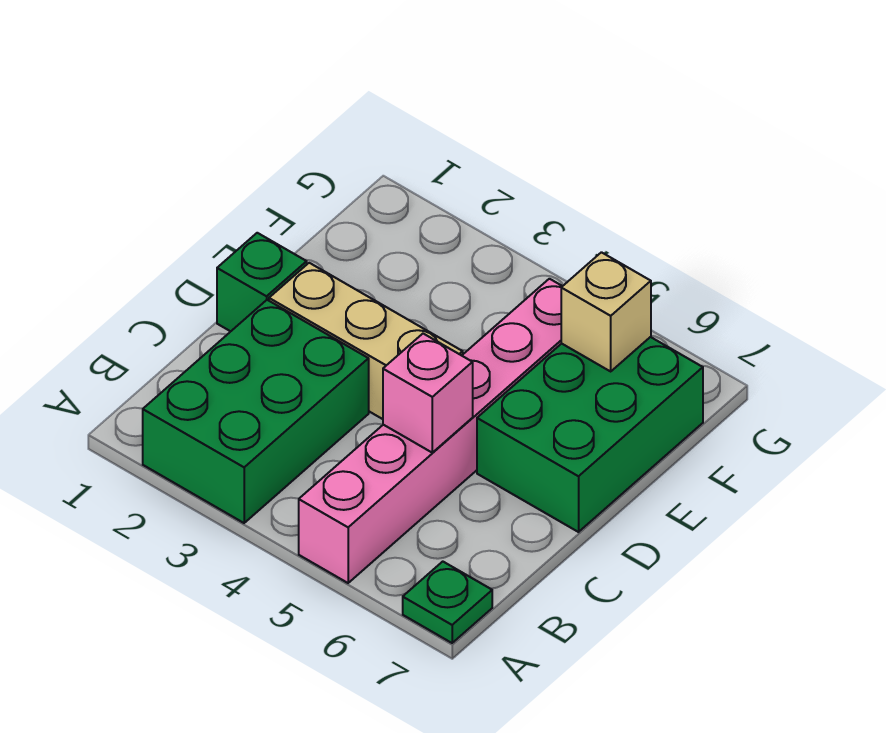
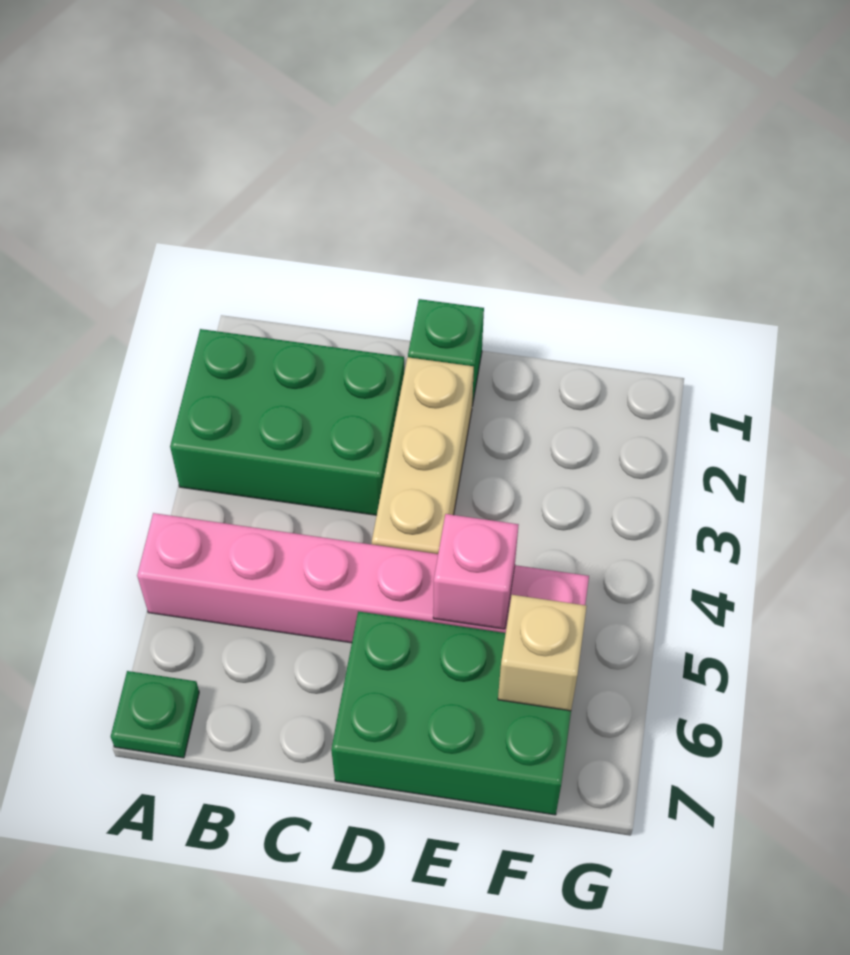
pink brick C5 level 2 -> pink brick E5 level 2

